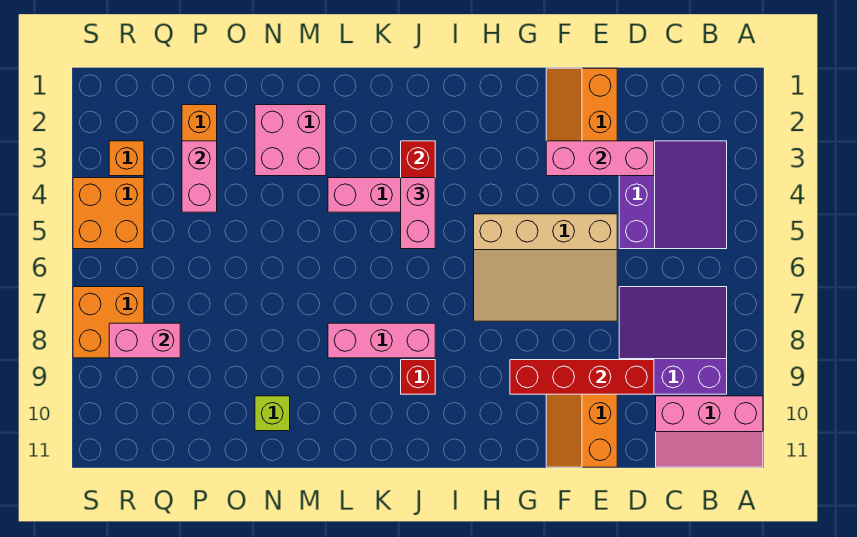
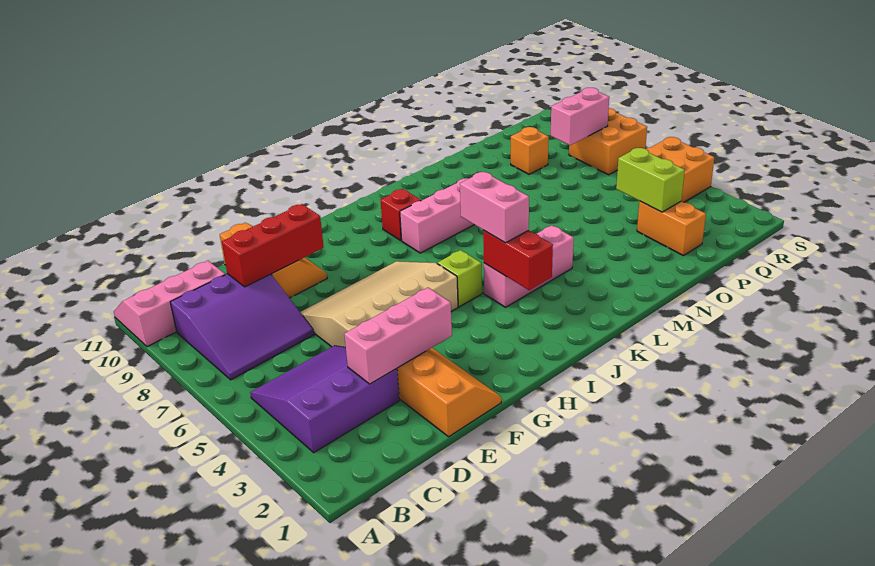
purple slope B3:D5 level 1 top D -> purple slope B3:D5 level 1 top 3
red brick D9:G9 level 2 -> red brick D9:F9 level 2
pink brick M2:N3 level 1 -> none
lime brick N10 level 1 -> lime brick I5 level 1
pink brick P3:P4 level 2 -> lime brick P3:P4 level 2
orange brick R3 level 1 -> orange brick P9 level 1

